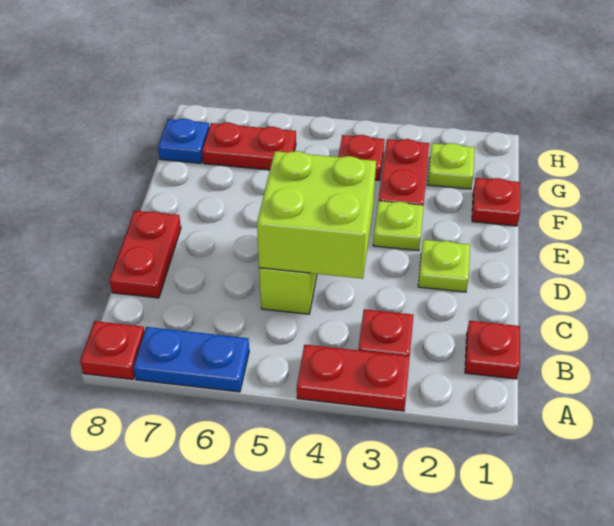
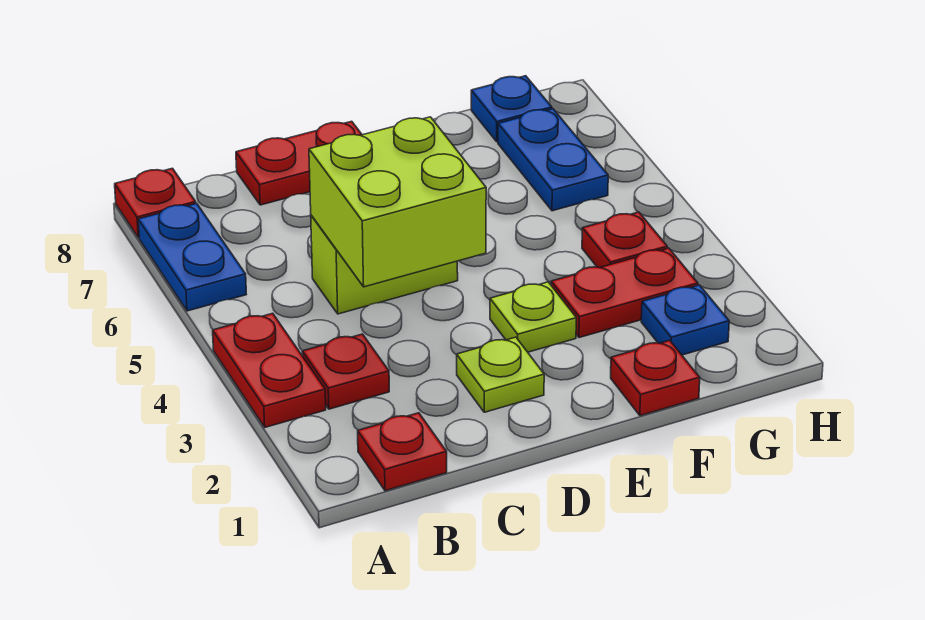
lime plate G2 level 1 -> blue plate G2 level 1
red plate G6:G7 level 1 -> blue plate G6:G7 level 1

